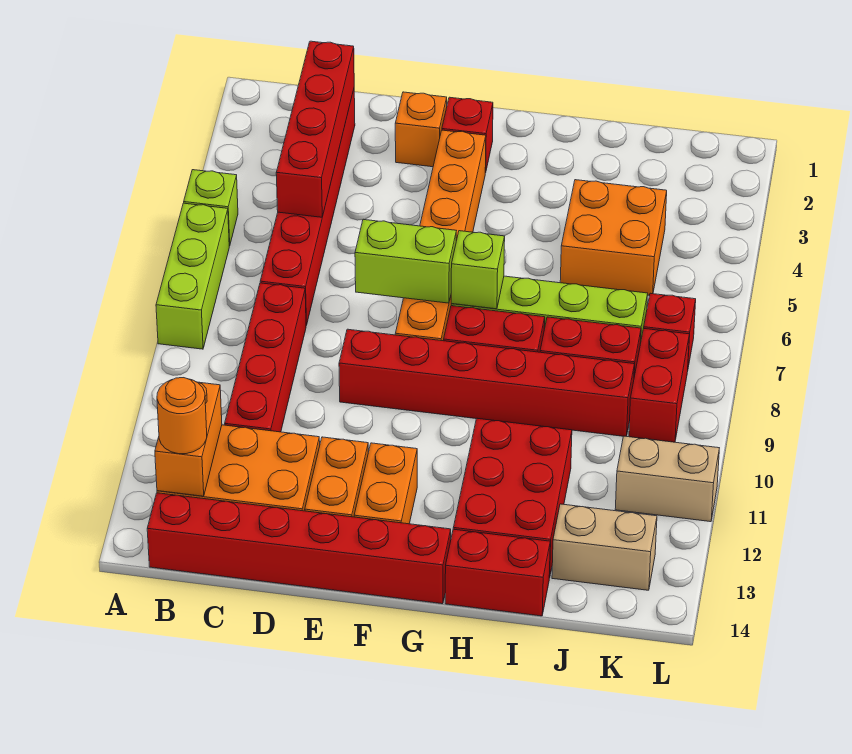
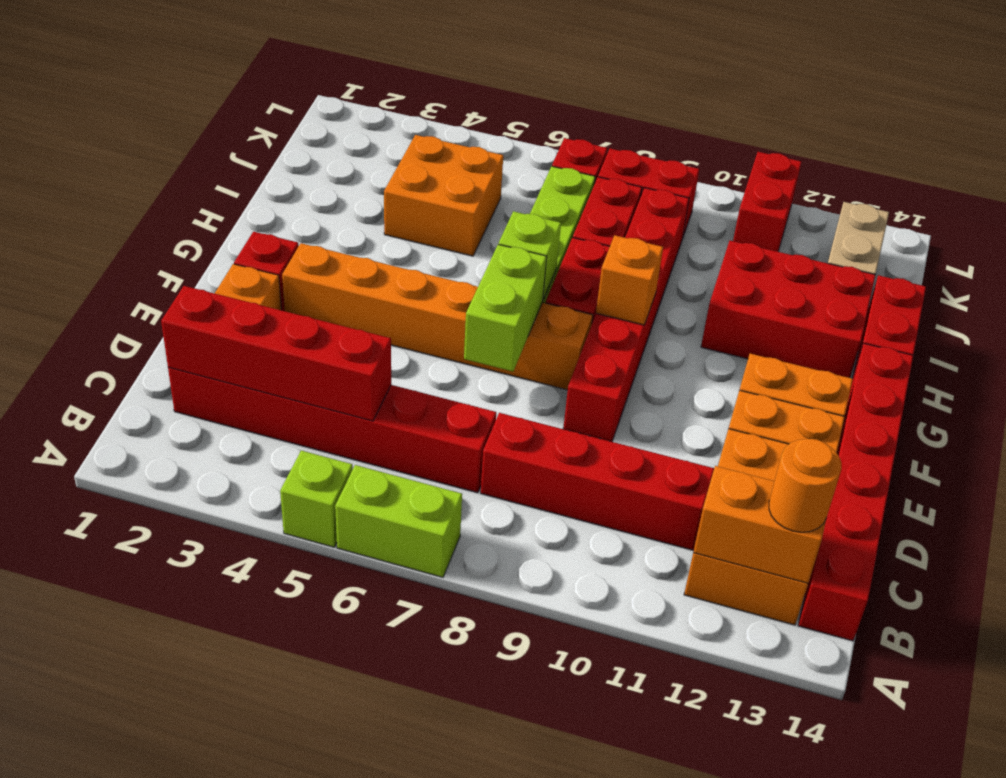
lime brick A6:A8 level 1 -> lime brick A6:A7 level 1
none -> orange brick G9 level 2
tan brick K11:L11 level 1 -> red brick K11:L11 level 1

